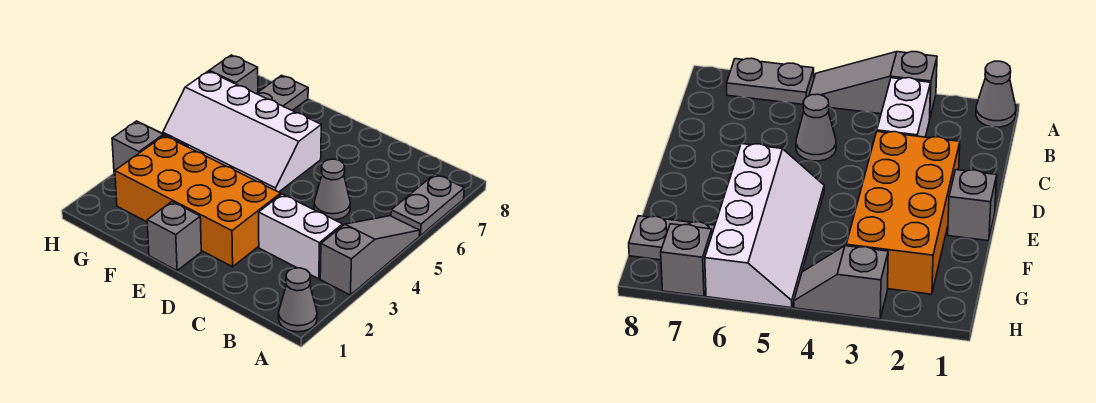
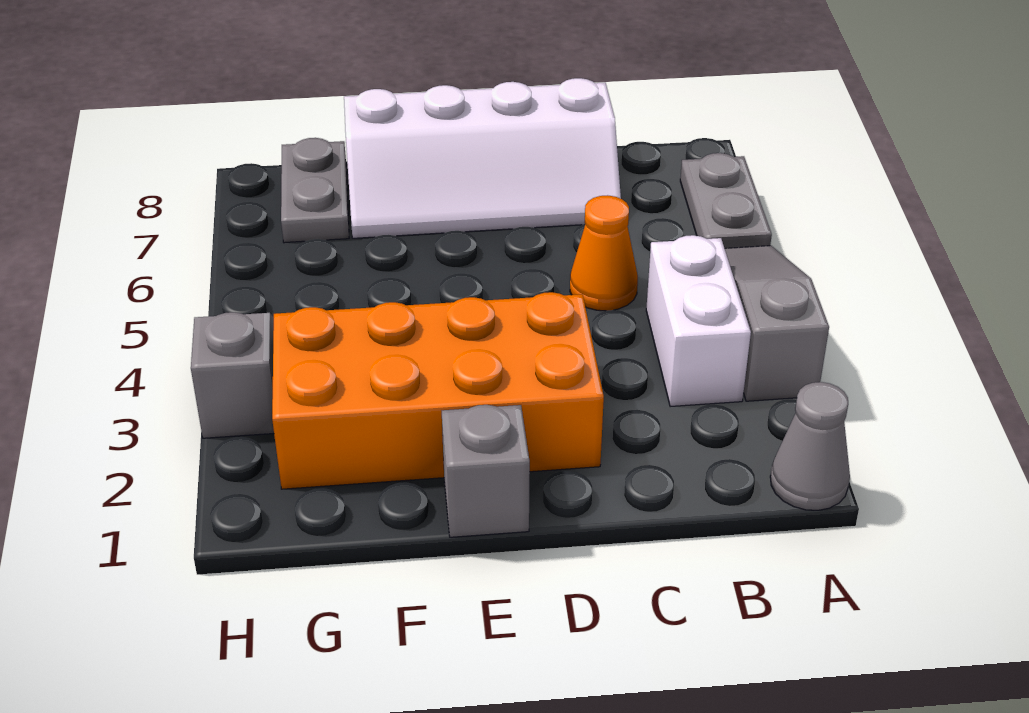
white brick B3:C3 level 1 -> white brick B3:B4 level 1
grey cone C5 level 1 -> orange cone C5 level 1
white slope E5:H6 level 1 top 6 -> white slope C7:F8 level 1 top 8
grey brick H7 level 1 -> none

